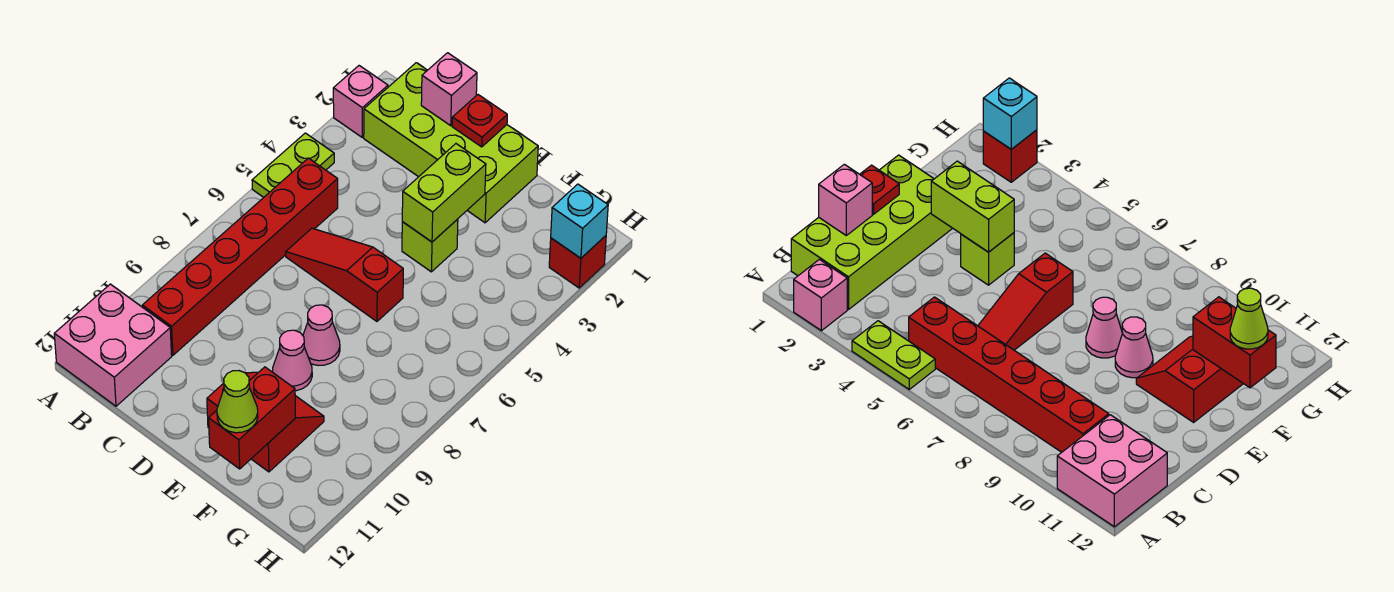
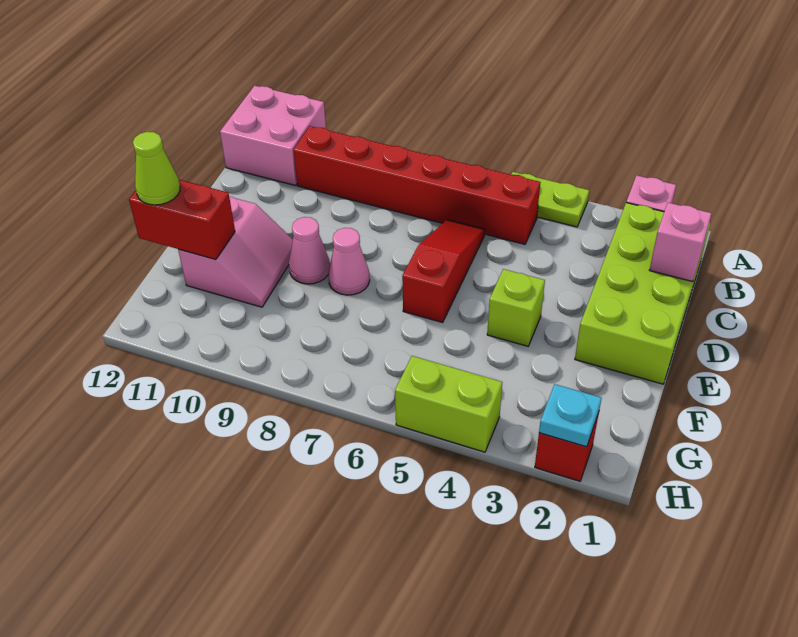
red plate D1 level 2 -> none
lime brick E3:E4 level 2 -> lime brick H4:H5 level 1
red slope E10:F11 level 1 top 11 -> pink slope E10:F11 level 1 top 11
cyan brick H2 level 2 -> cyan plate H2 level 2

